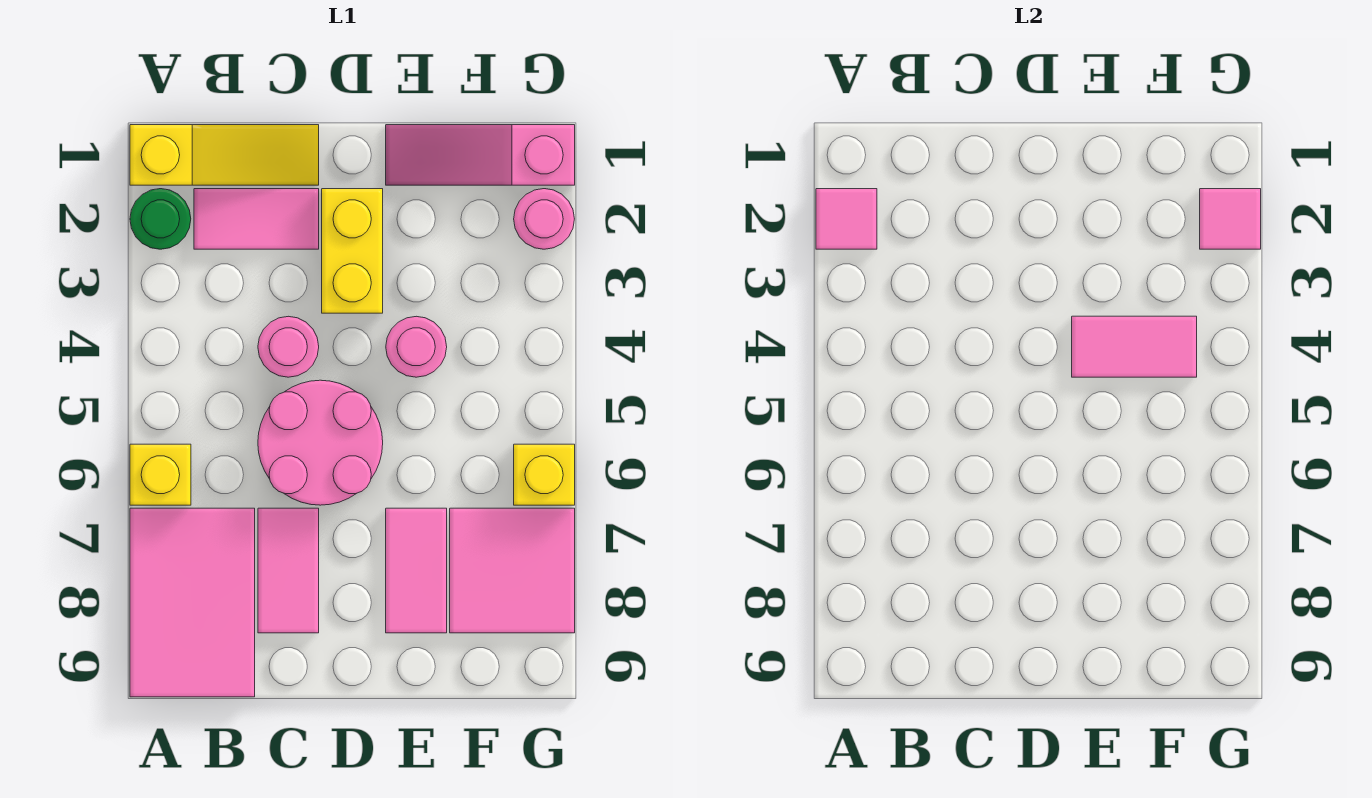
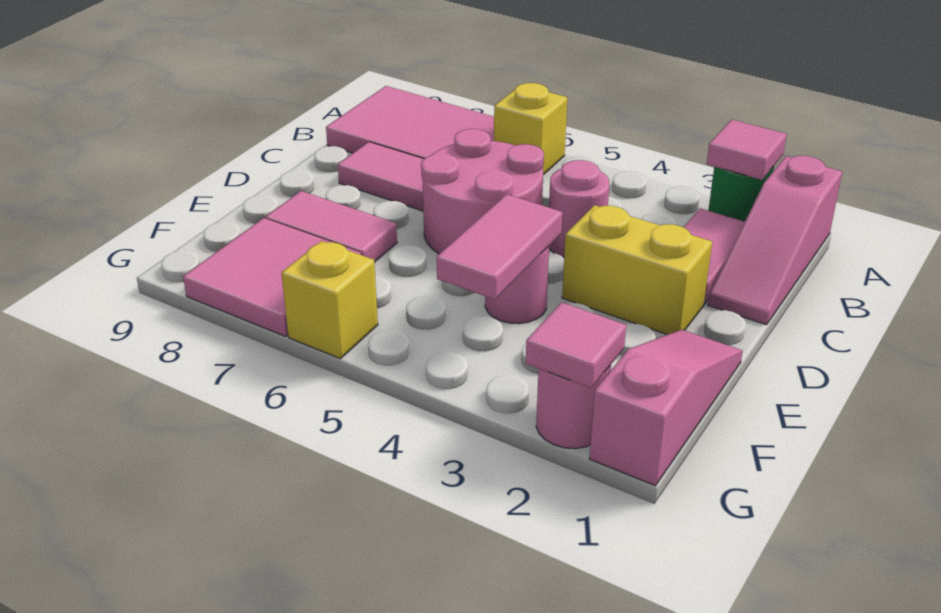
yellow slope A1:C1 level 1 top A -> pink slope A1:C1 level 1 top A

